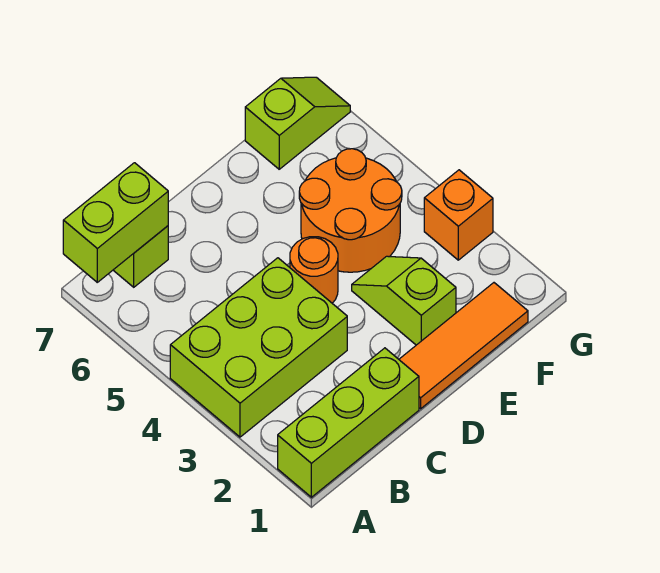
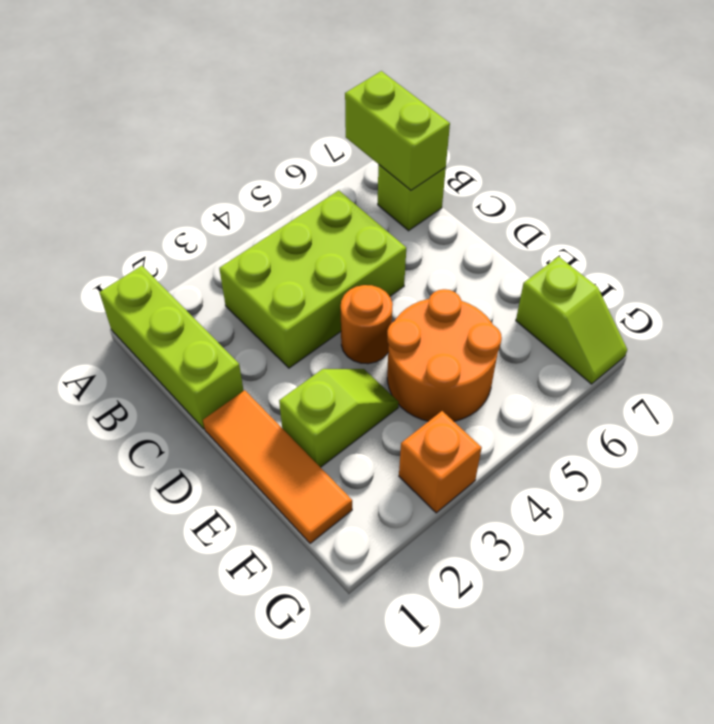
lime brick A3:C4 level 1 -> lime brick B3:C5 level 1

